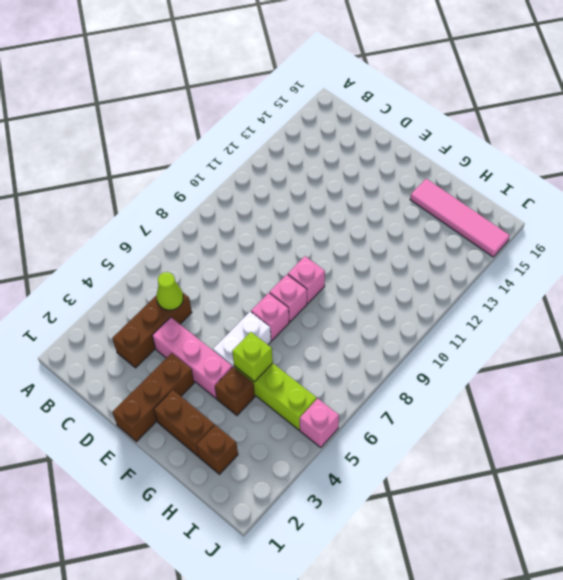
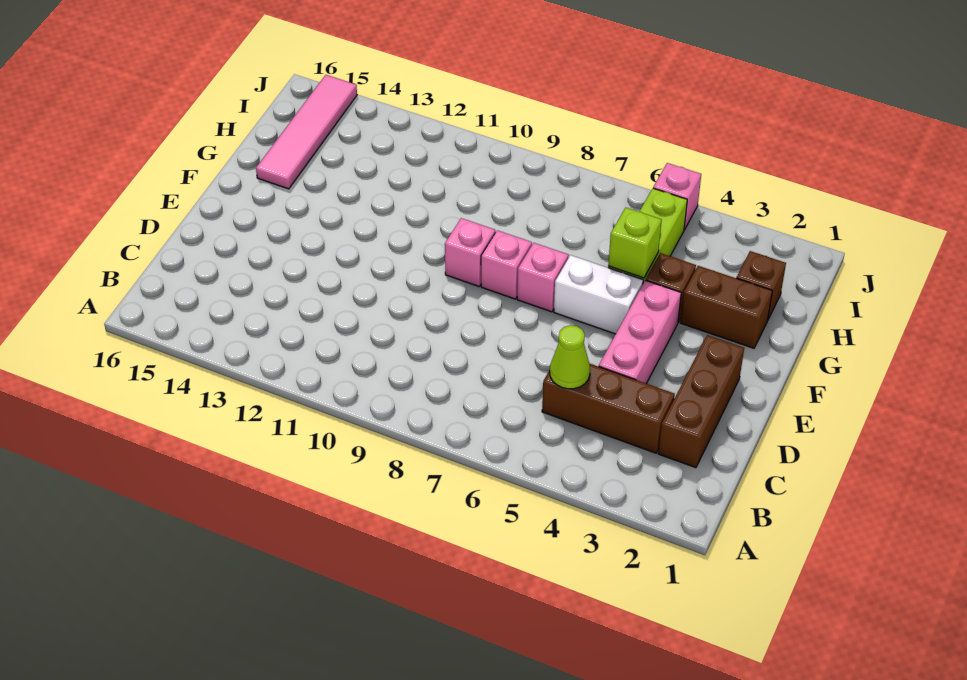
brown brick E1:E3 level 1 -> brown brick C2:E2 level 1
brown brick F2:G2 level 1 -> brown brick G2:G3 level 1

